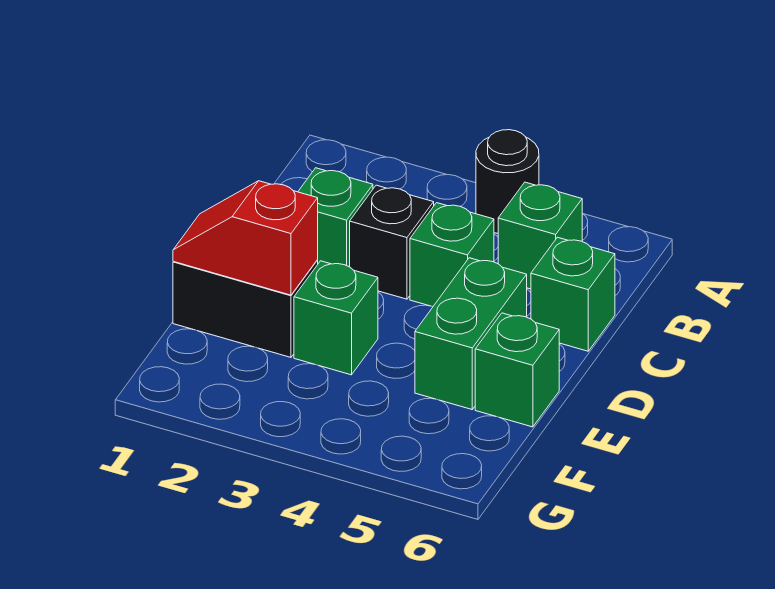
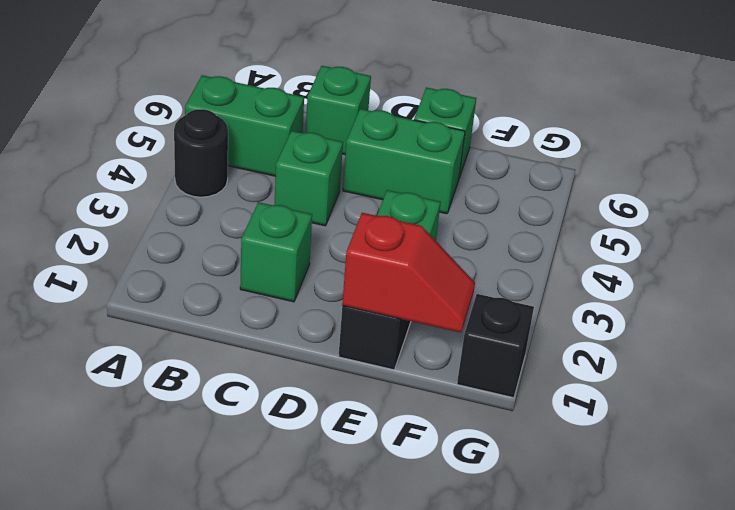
green brick B5 level 1 -> green brick A5:B5 level 1
black brick C3 level 1 -> black brick G1 level 1
red slope E1:E2 level 2 top 2 -> red slope E1:F1 level 2 top E

